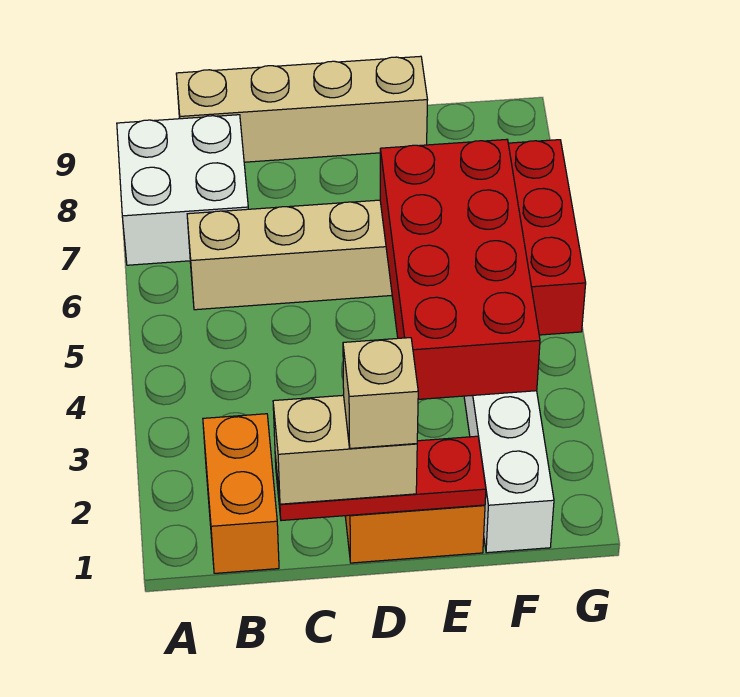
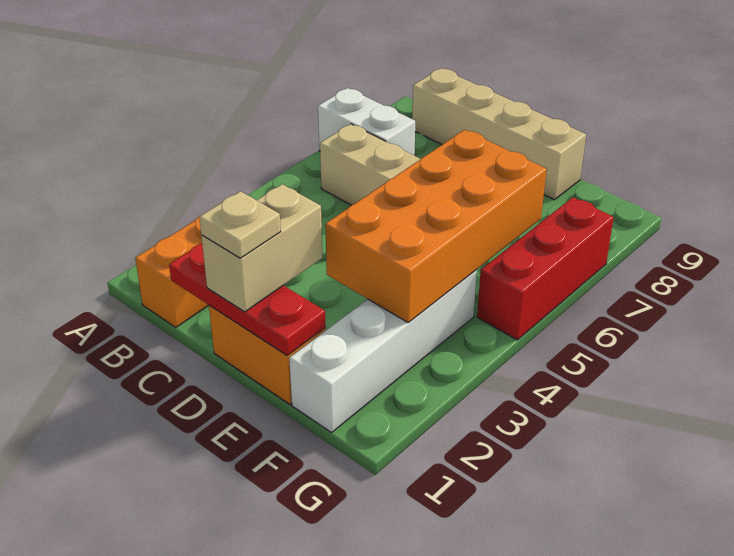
white brick A7:B8 level 1 -> white brick A7:B7 level 1
tan brick C1:D1 level 3 -> tan brick D1:D2 level 3
tan brick D1 level 4 -> tan plate D1 level 4
red brick E3:F6 level 2 -> orange brick E3:F6 level 2

